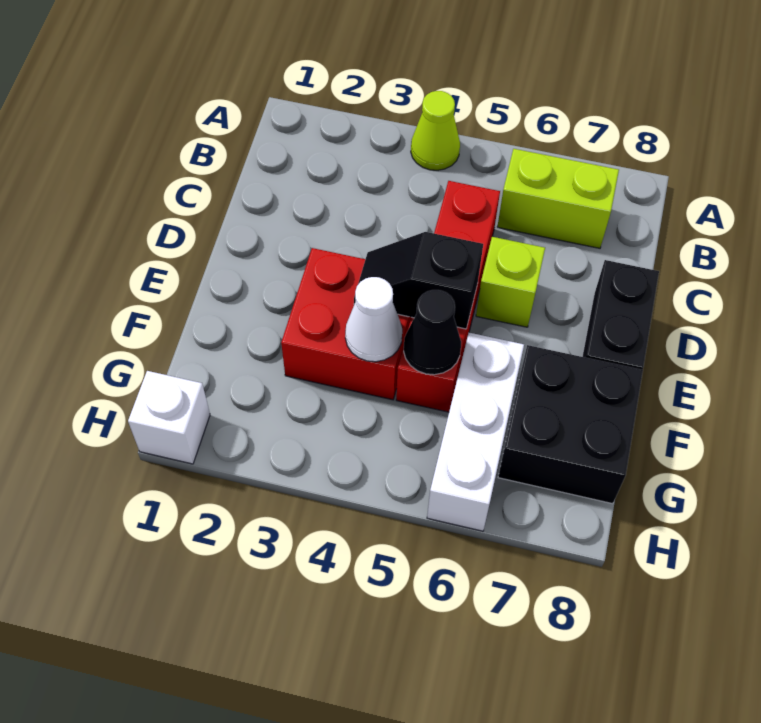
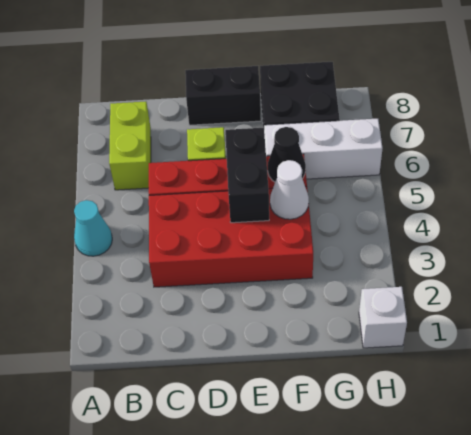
lime cone A4 level 1 -> cyan cone A4 level 1
red brick E3:F4 level 1 -> red brick C3:F4 level 1
black slope E4:E5 level 2 top 5 -> black brick E4:E5 level 2

